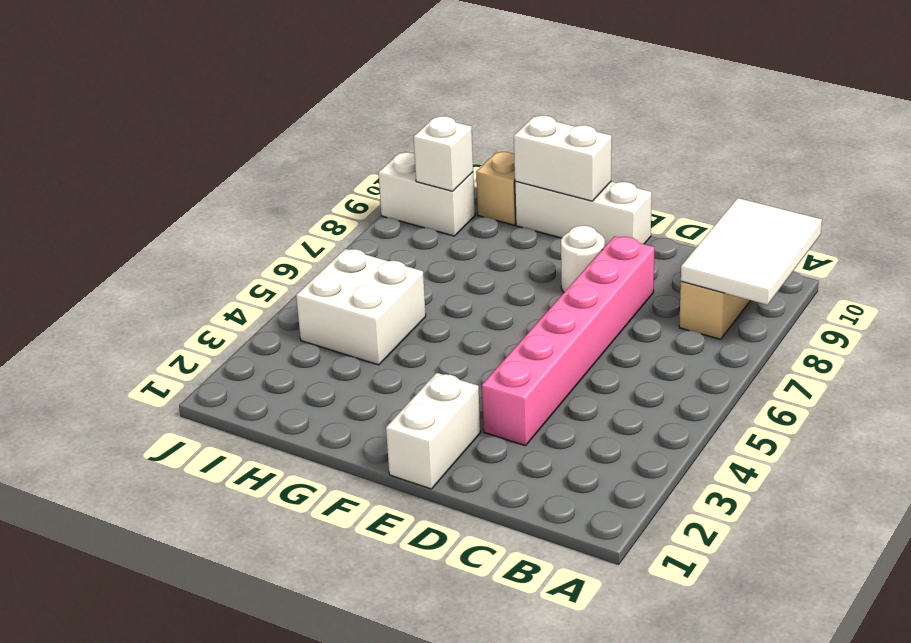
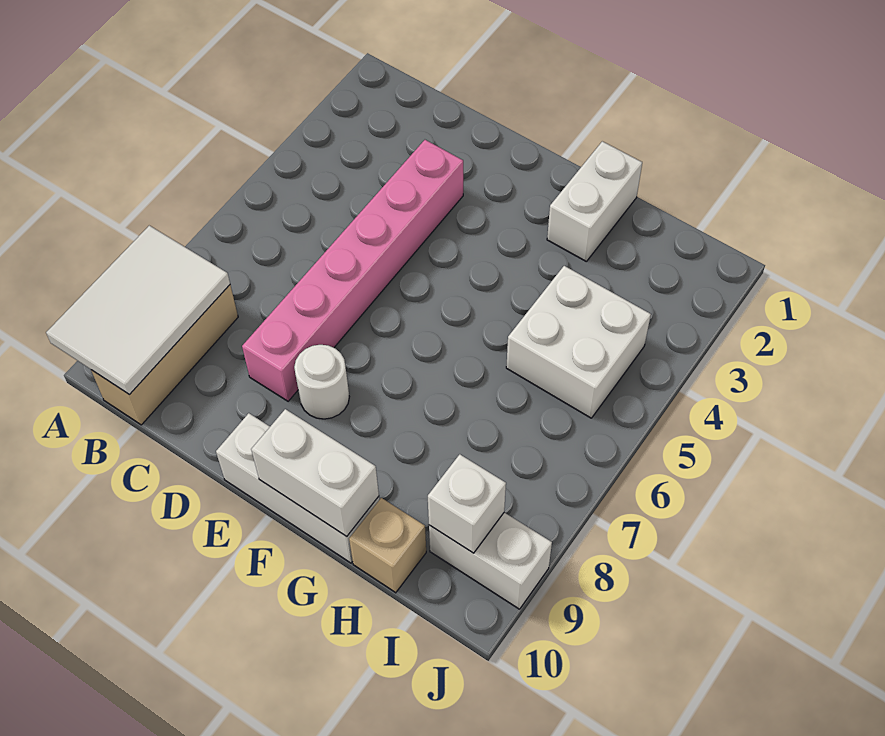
white brick E1:E2 level 1 -> white brick G1:G2 level 1

